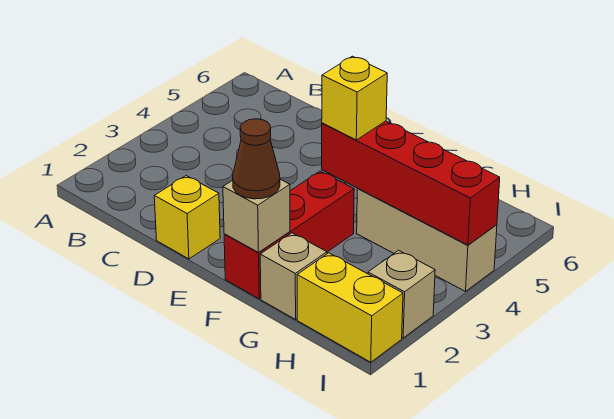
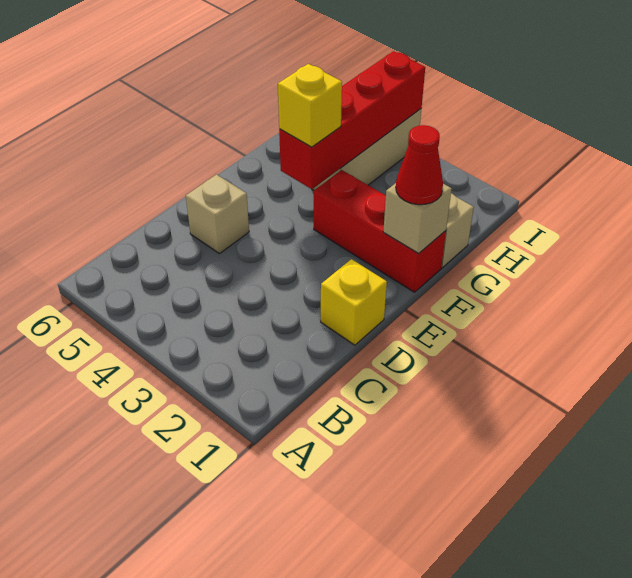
brown cone F1 level 3 -> red cone F1 level 3
yellow brick H1:I1 level 1 -> none
tan brick I2 level 1 -> tan brick D5 level 1

